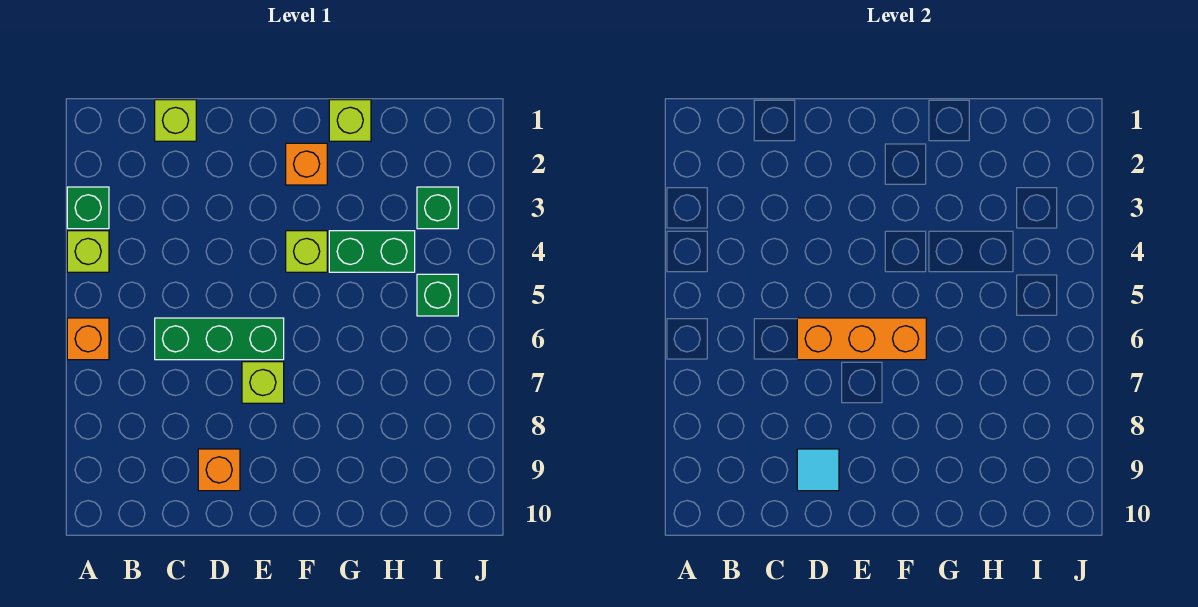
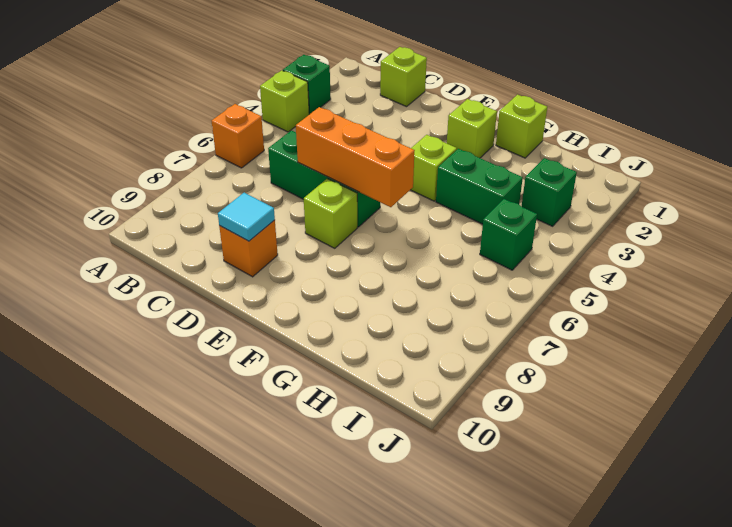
orange brick F2 level 1 -> lime brick F2 level 1

